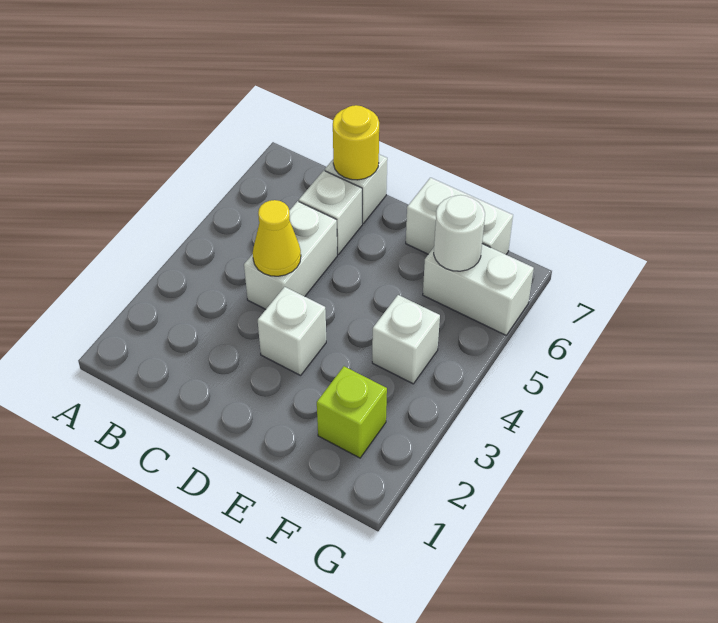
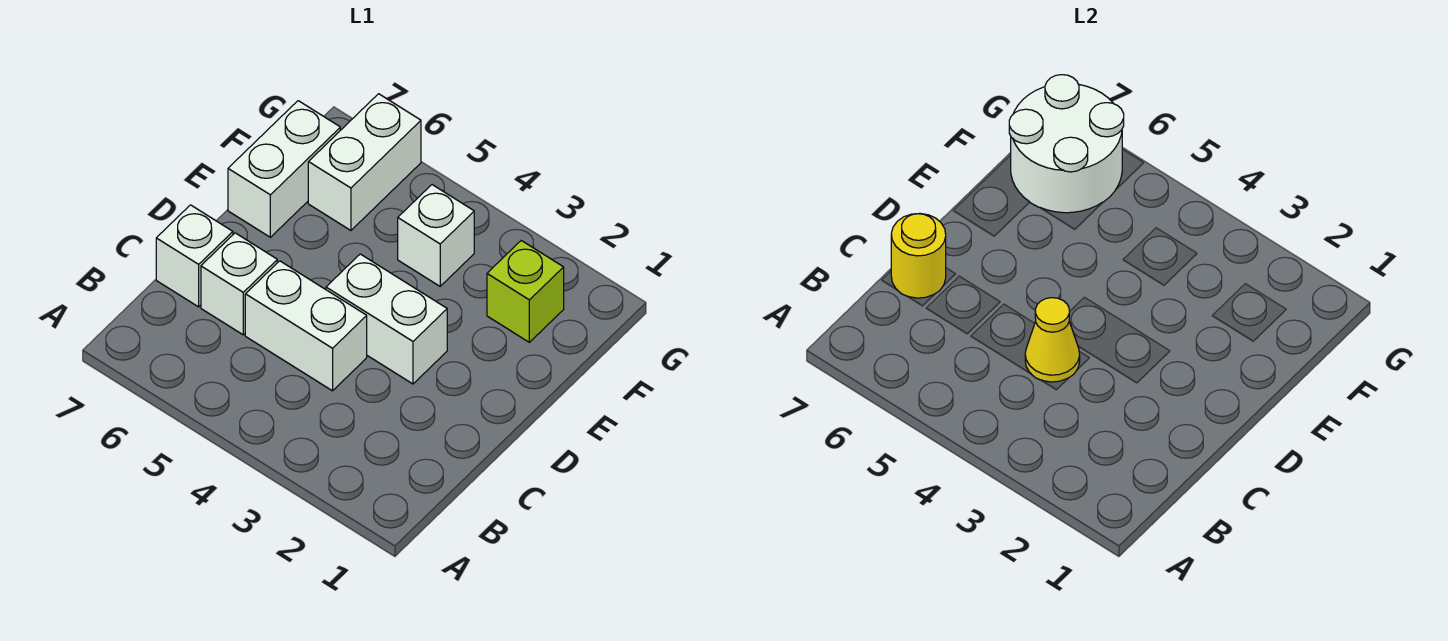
white brick D3 level 1 -> white brick D3:D4 level 1
white round brick F6 level 2 -> white round brick F6:G7 level 2

